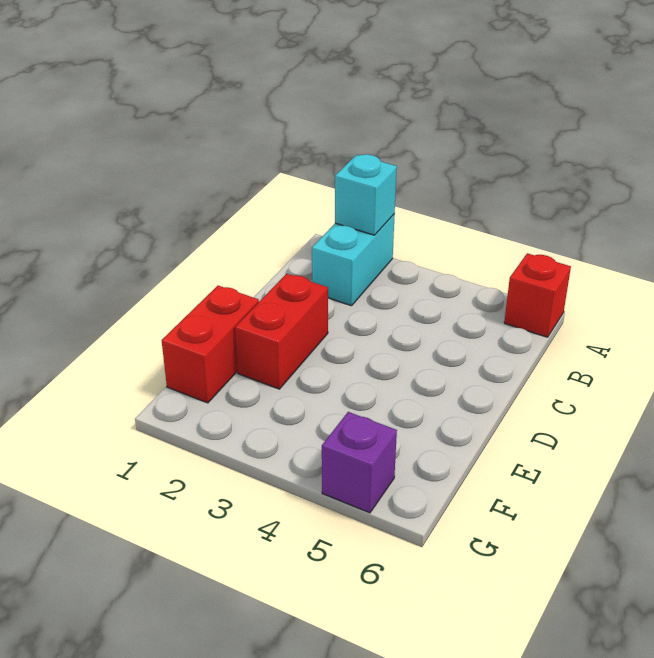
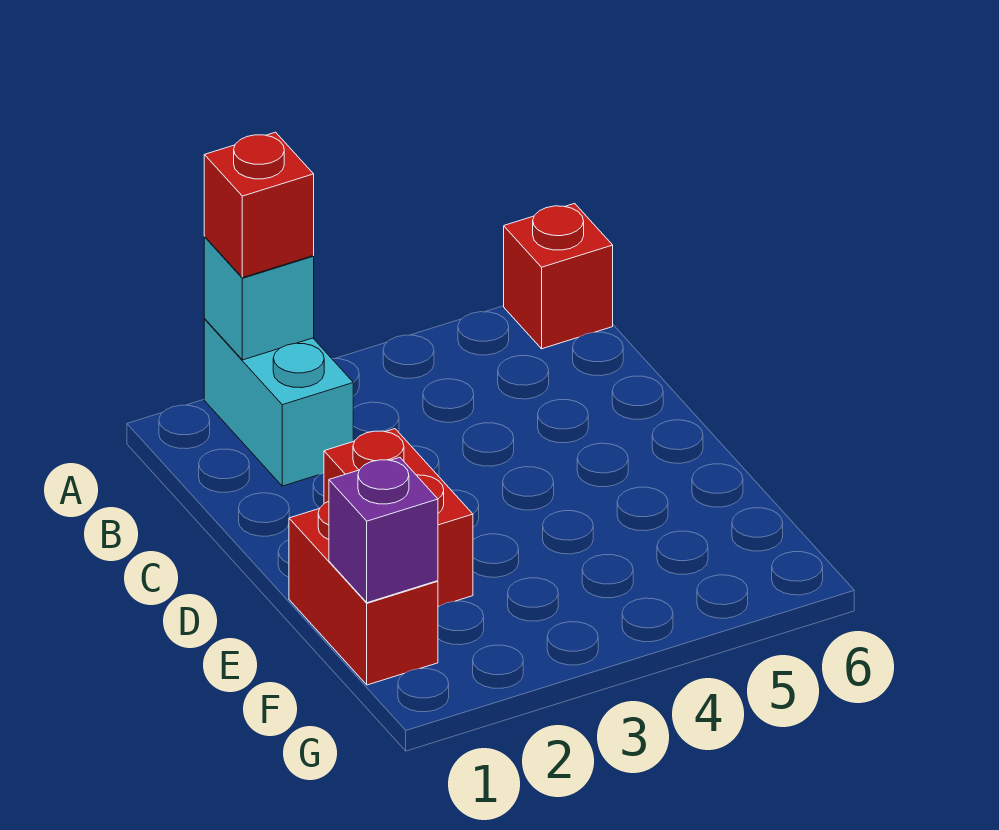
none -> red brick A2 level 3
purple brick G5 level 1 -> purple brick F1 level 2

